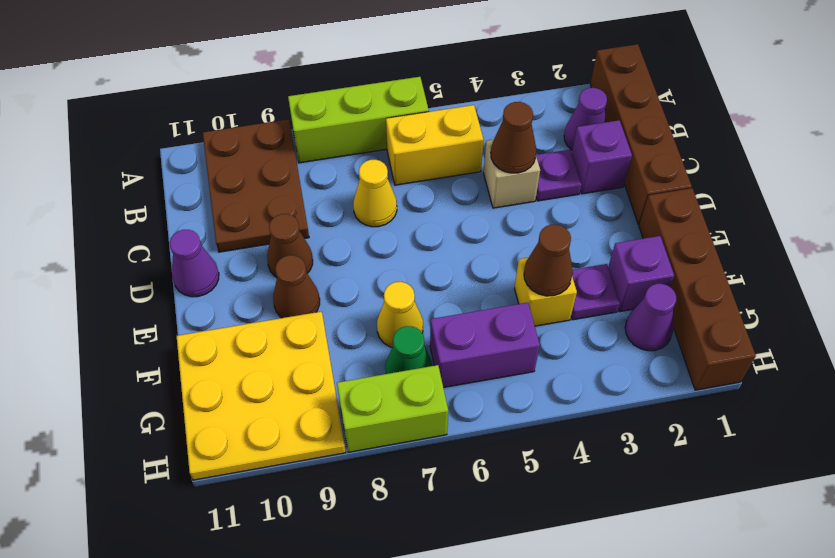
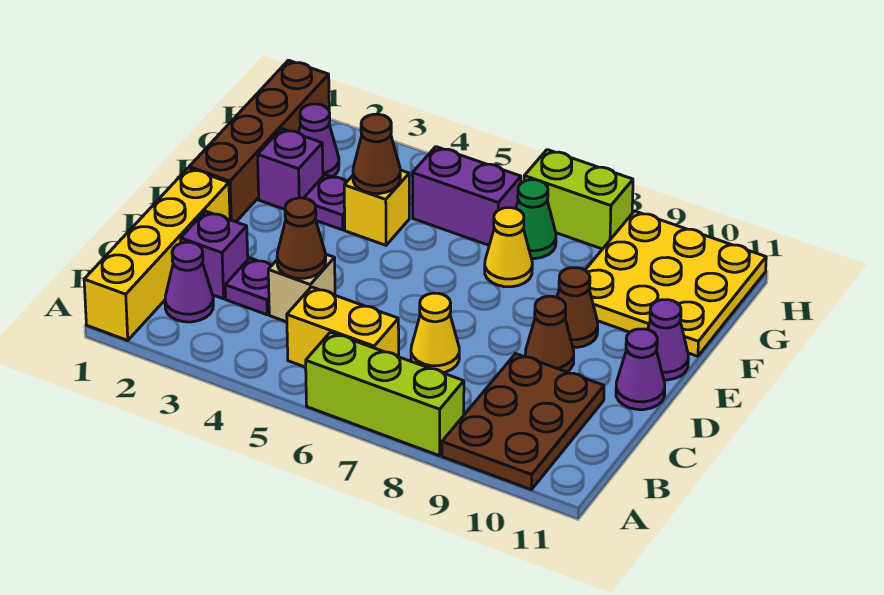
brown brick A1:D1 level 1 -> yellow brick A1:D1 level 1
none -> purple cone E11 level 1

